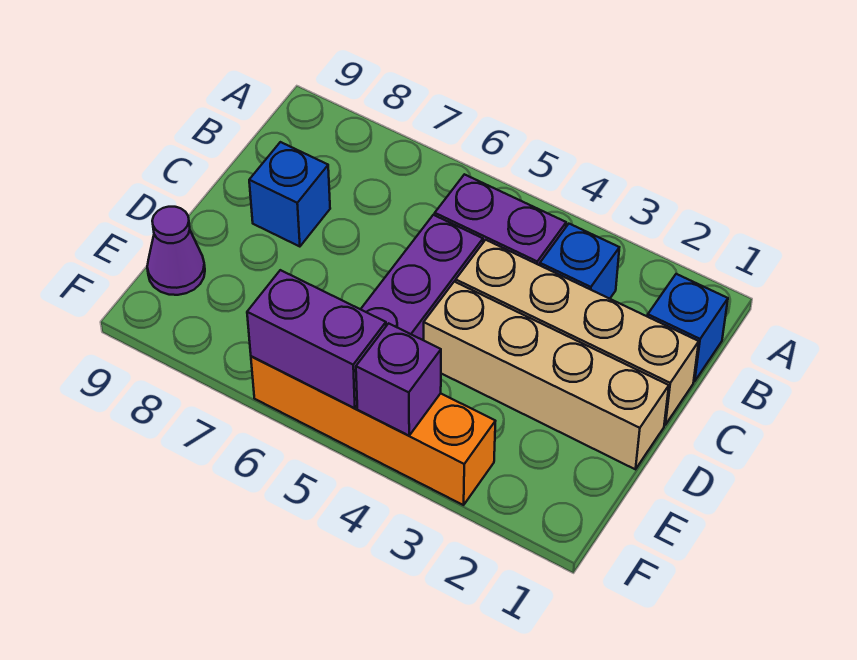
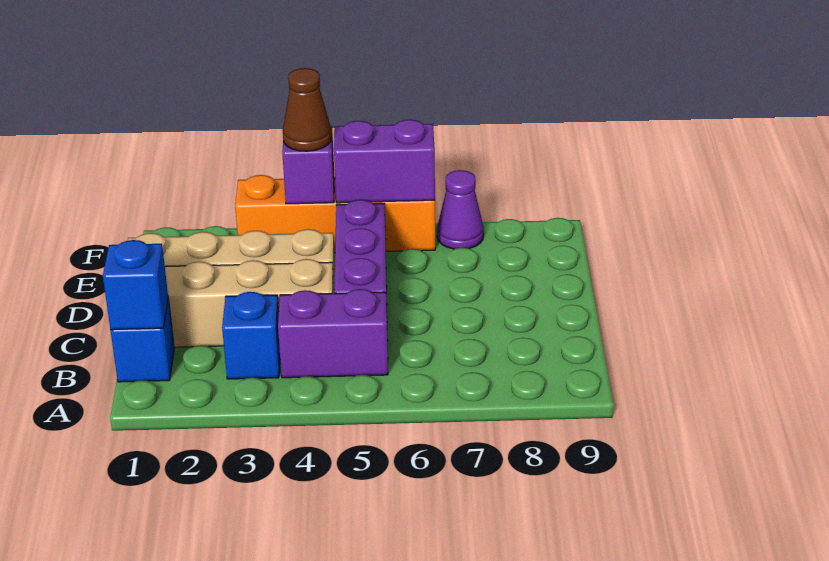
blue brick C8 level 1 -> blue brick B1 level 2
purple cone E9 level 1 -> purple cone F7 level 1
none -> brown cone F4 level 3

